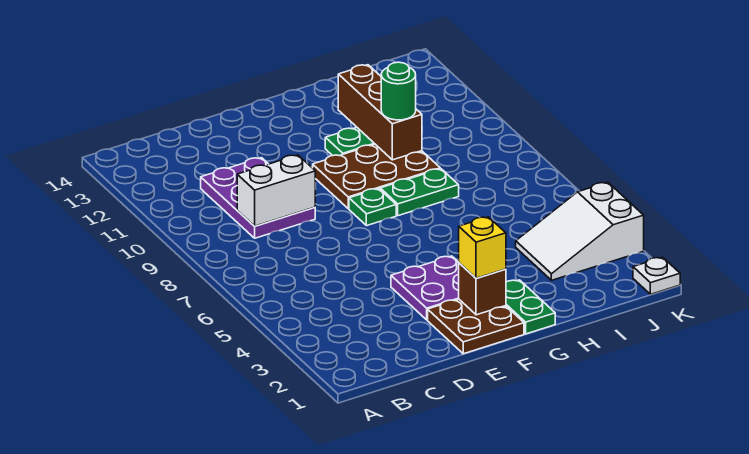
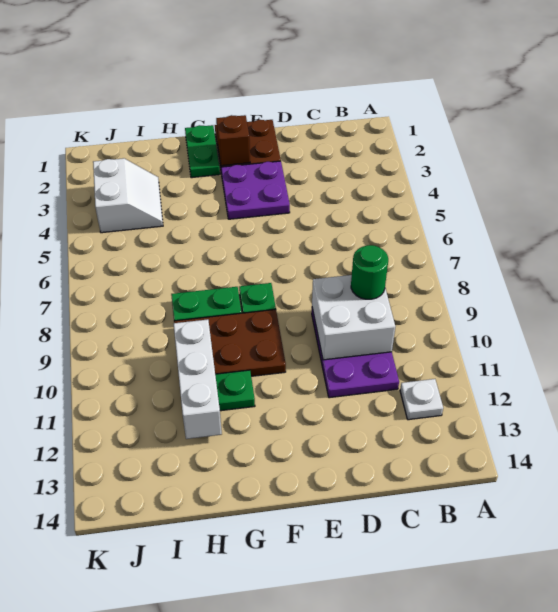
white brick C9:D9 level 2 -> white brick C9:D10 level 2
yellow brick F2 level 3 -> none
brown brick H10:H12 level 2 -> white brick H10:H12 level 2
green round brick H10 level 3 -> green round brick C9 level 3
white slope I3:K4 level 1 top K -> white slope I3:J4 level 1 top J
white plate K1 level 1 -> white plate B12 level 1

